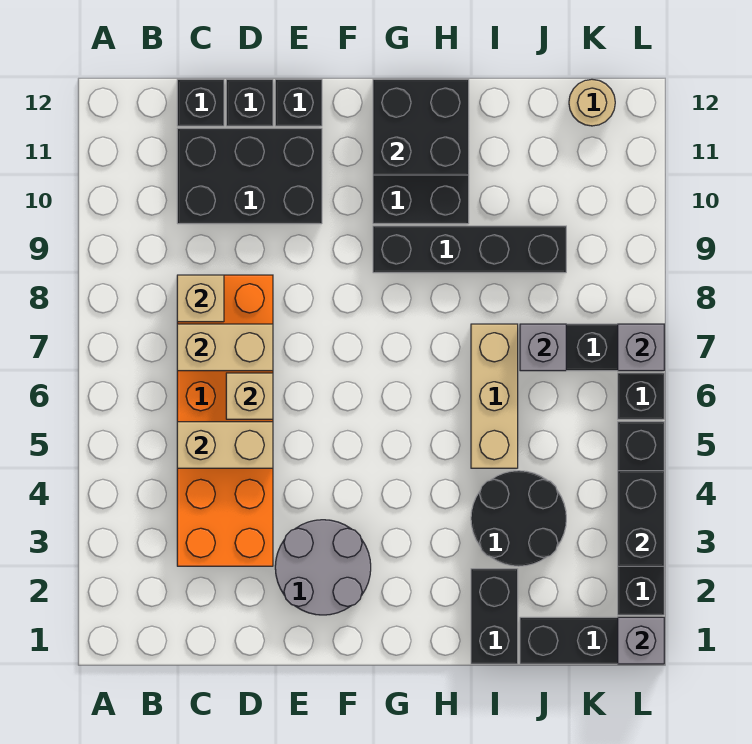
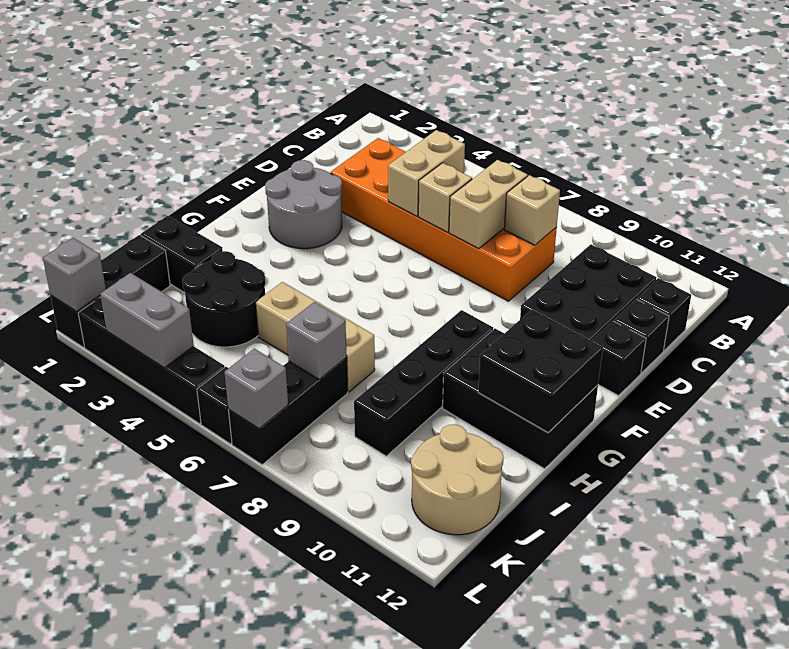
tan round brick K12 level 1 -> tan round brick J11:K12 level 1
black brick L3:L4 level 2 -> grey brick L3:L4 level 2

